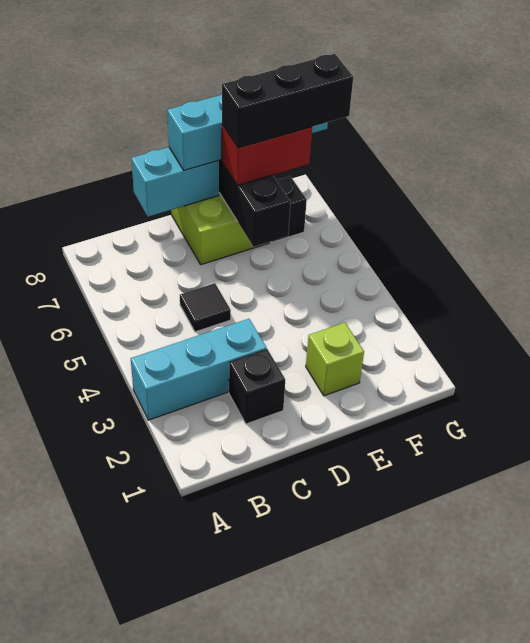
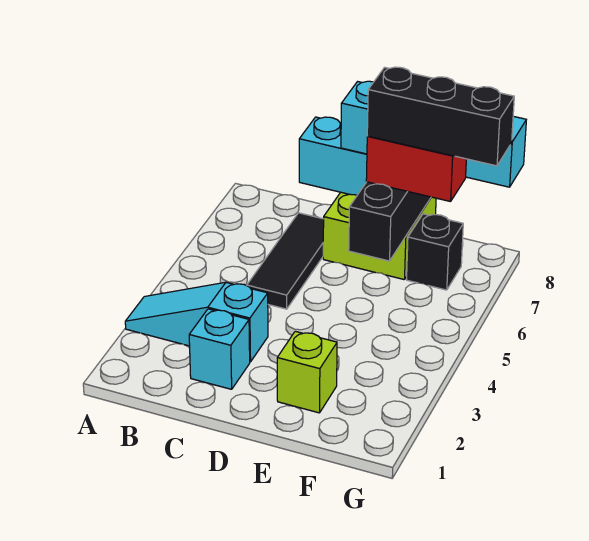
cyan brick A3:C3 level 1 -> cyan slope A3:C3 level 1 top C
black brick C2 level 1 -> cyan brick C2 level 1
black tile C5 level 1 -> black tile C5:C7 level 1

